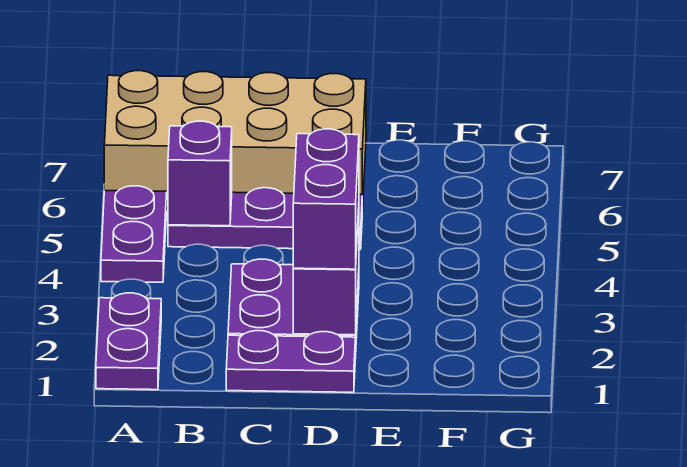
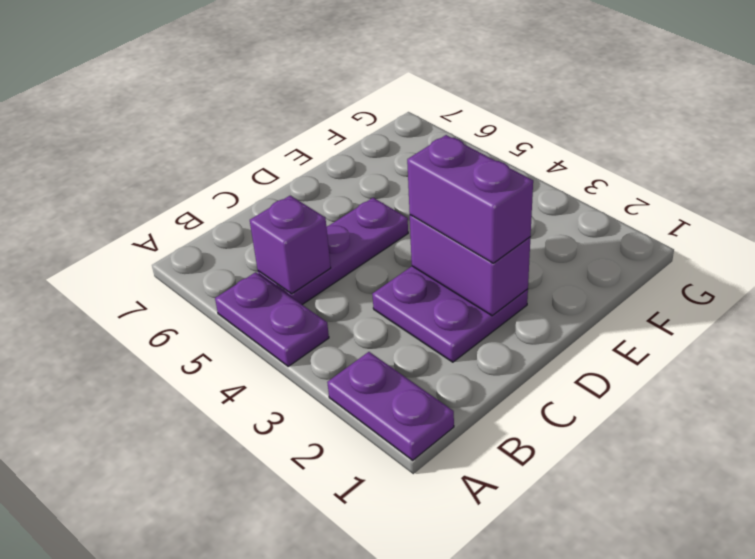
tan brick A6:D7 level 1 -> none
purple plate C1:D1 level 1 -> none

